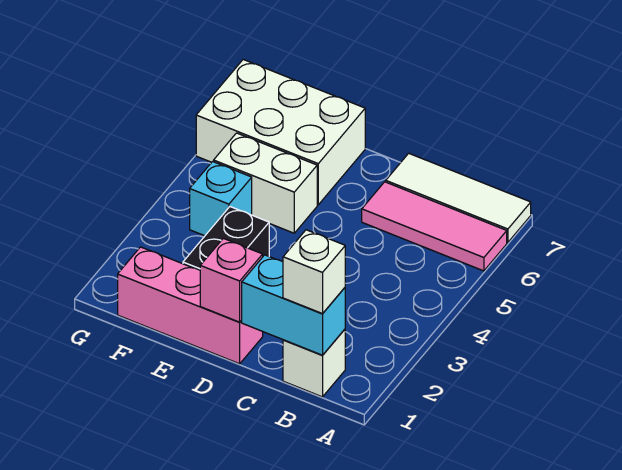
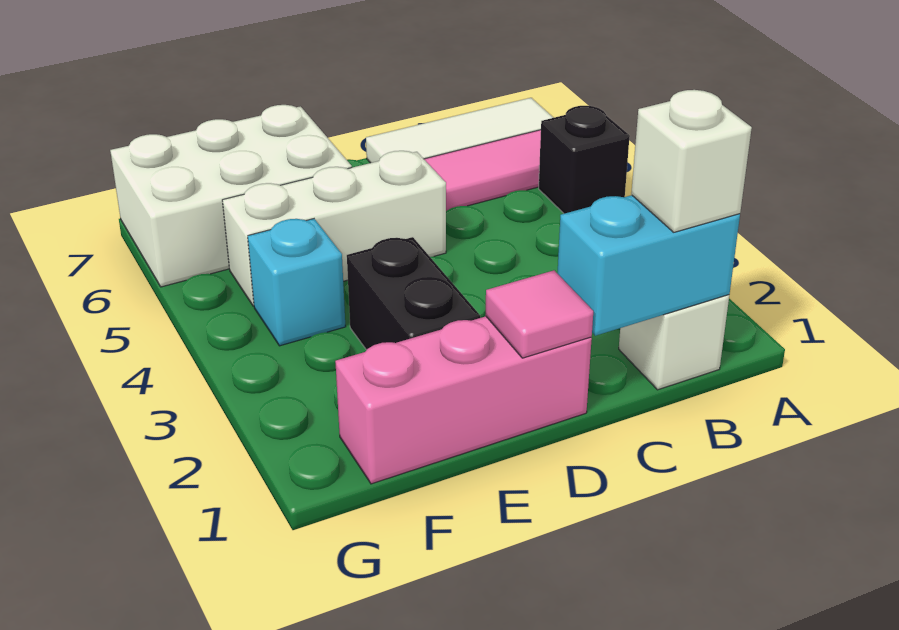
none -> black brick A5 level 1
pink brick D1 level 2 -> pink tile D1 level 2
white brick E5:F5 level 1 -> white brick D5:F5 level 1

